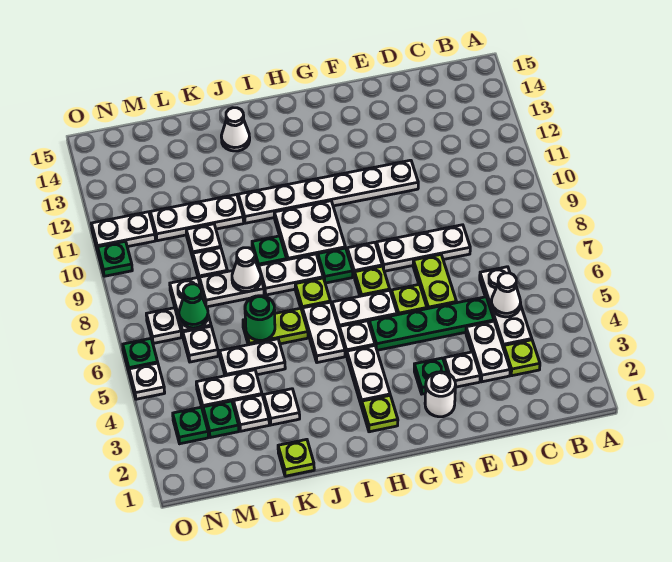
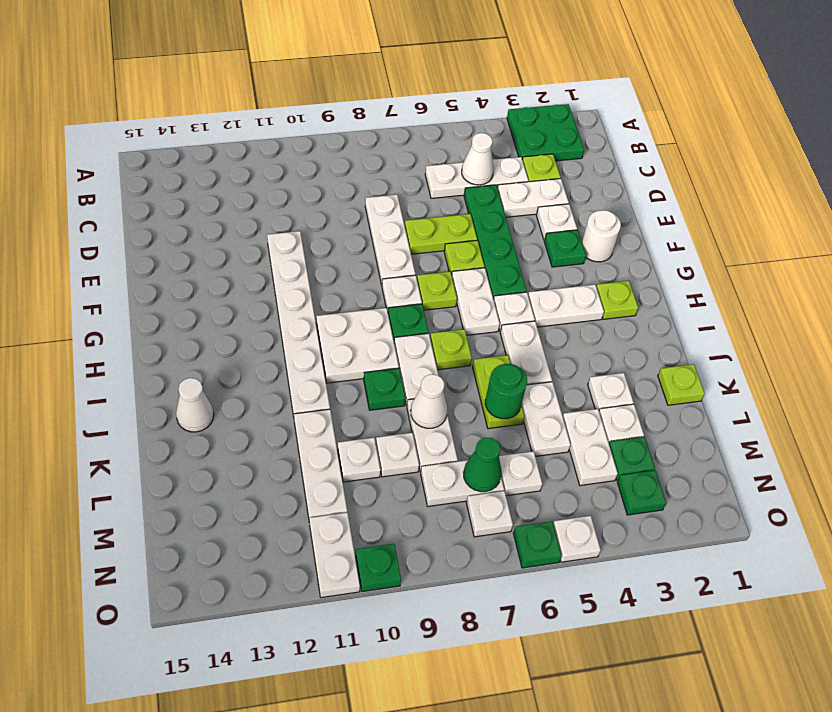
none -> green plate A2:B3 level 1
white plate I5:I6 level 1 -> white plate I5:J5 level 1

